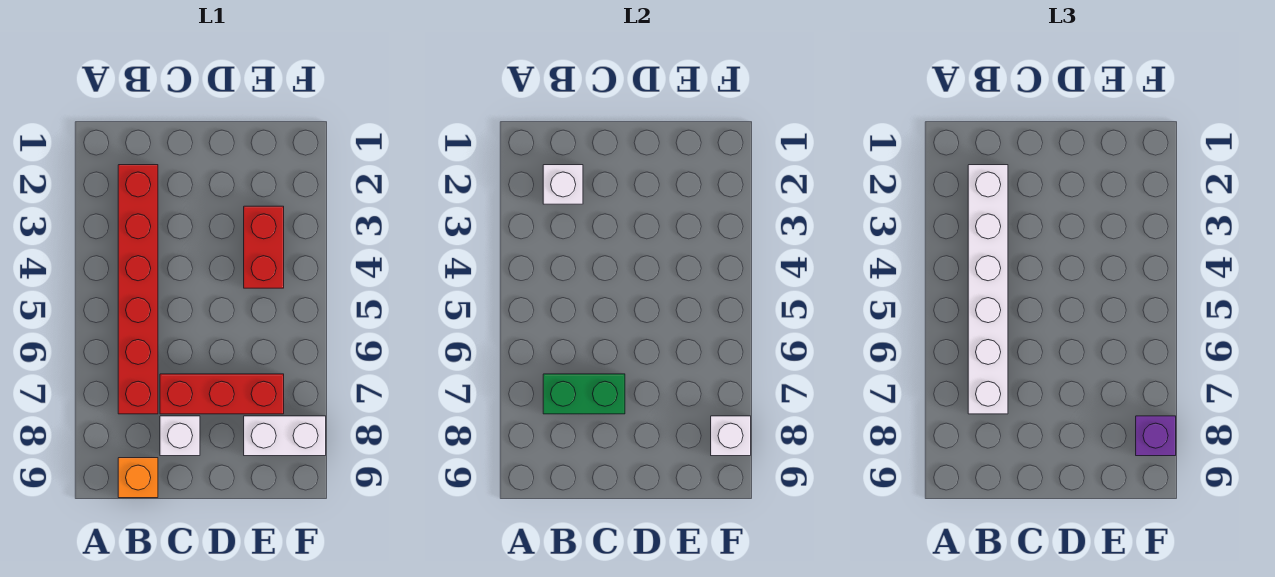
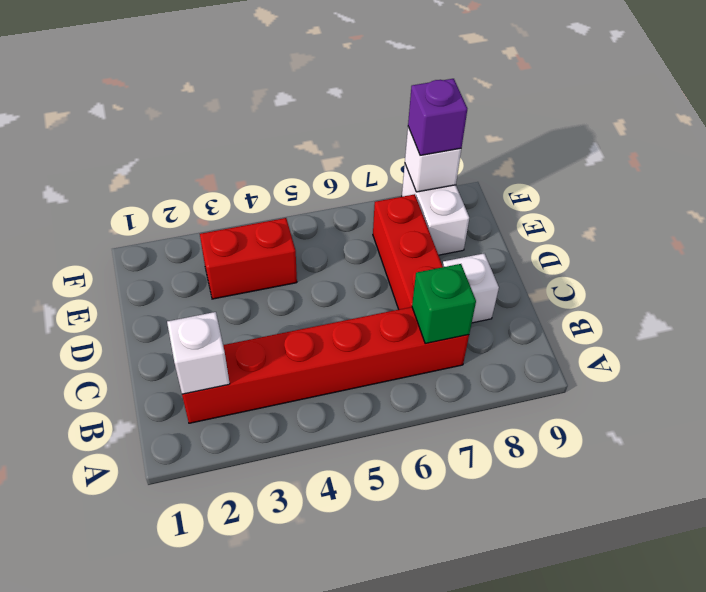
white brick B2:B7 level 3 -> none
green brick B7:C7 level 2 -> green brick B7 level 2
orange brick B9 level 1 -> none

